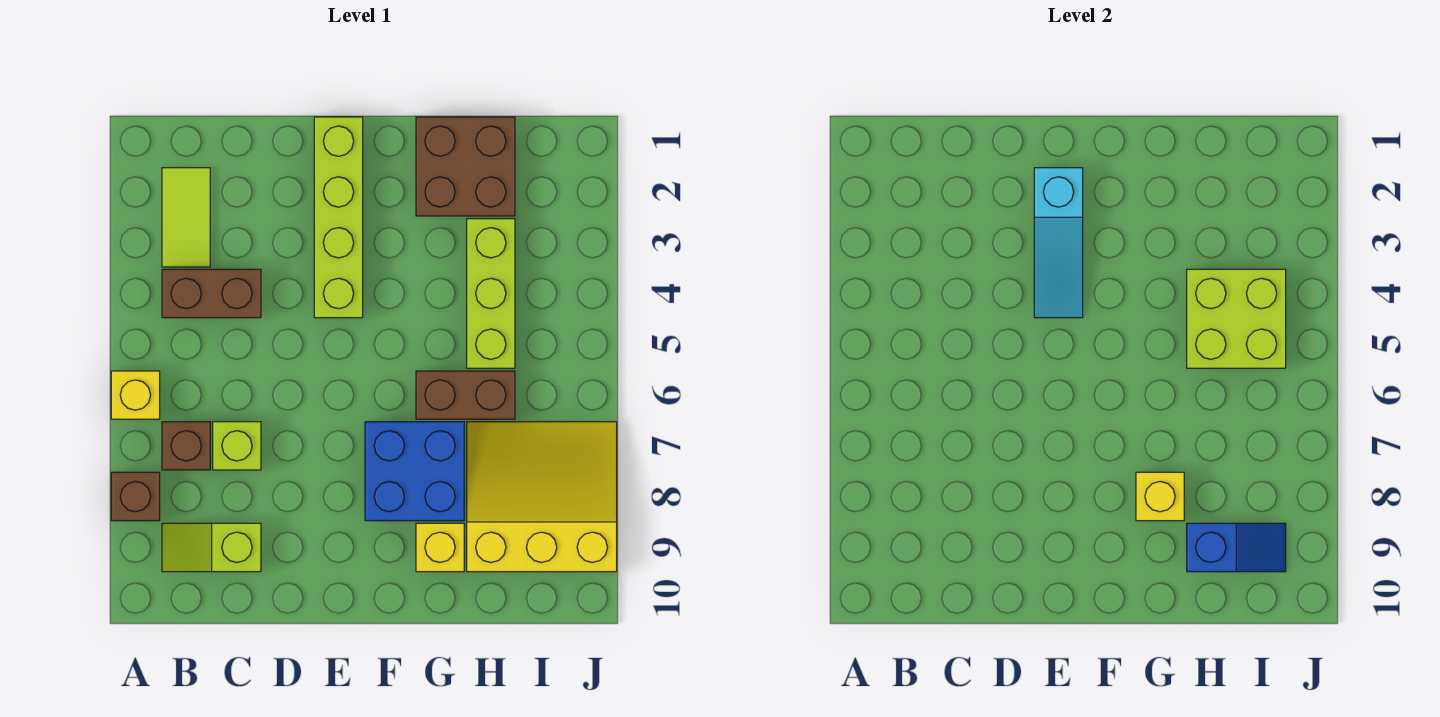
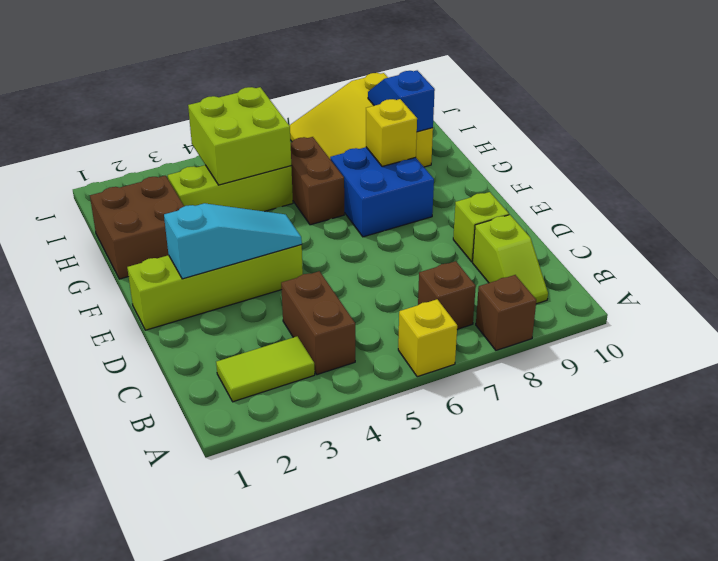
lime brick C7 level 1 -> lime brick D9 level 1
yellow brick G9 level 1 -> none

